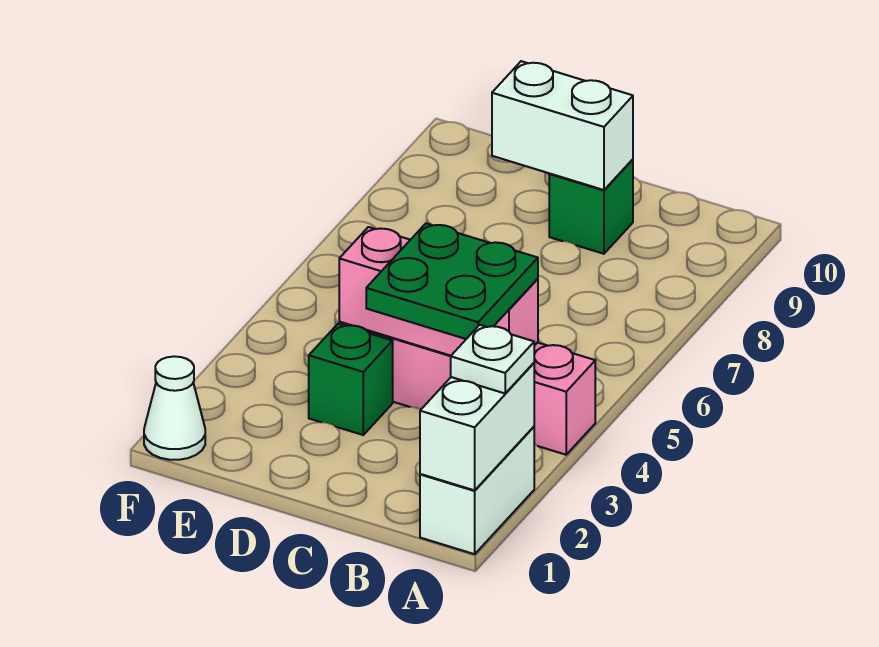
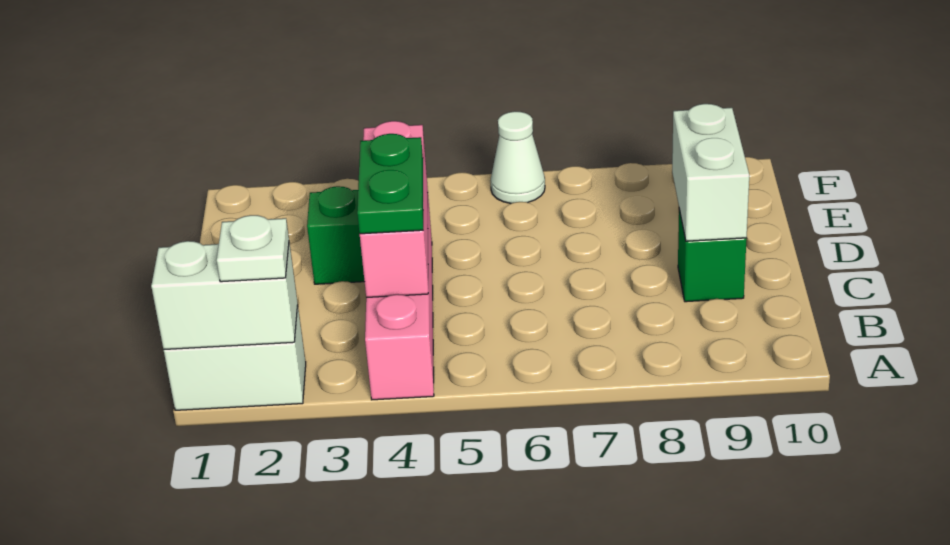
green plate B3:C4 level 3 -> green plate B4:C4 level 3
white cone F1 level 1 -> white cone F6 level 1

